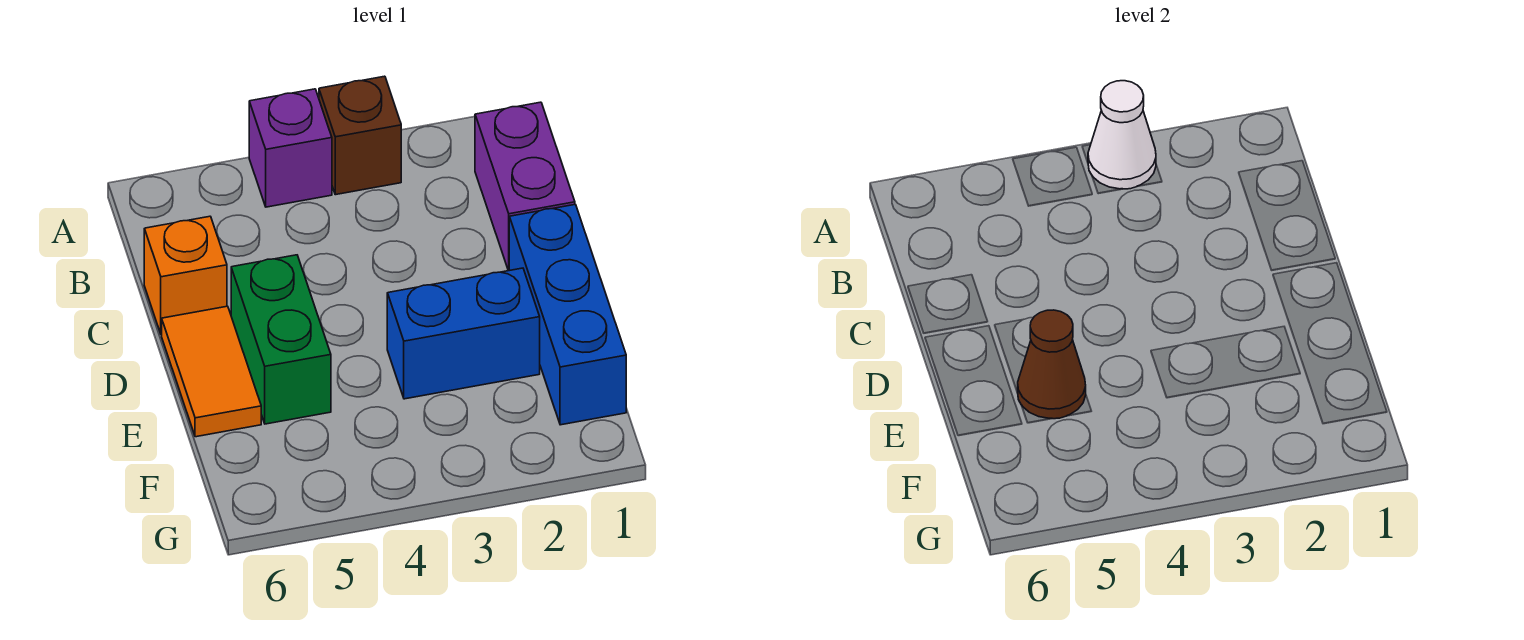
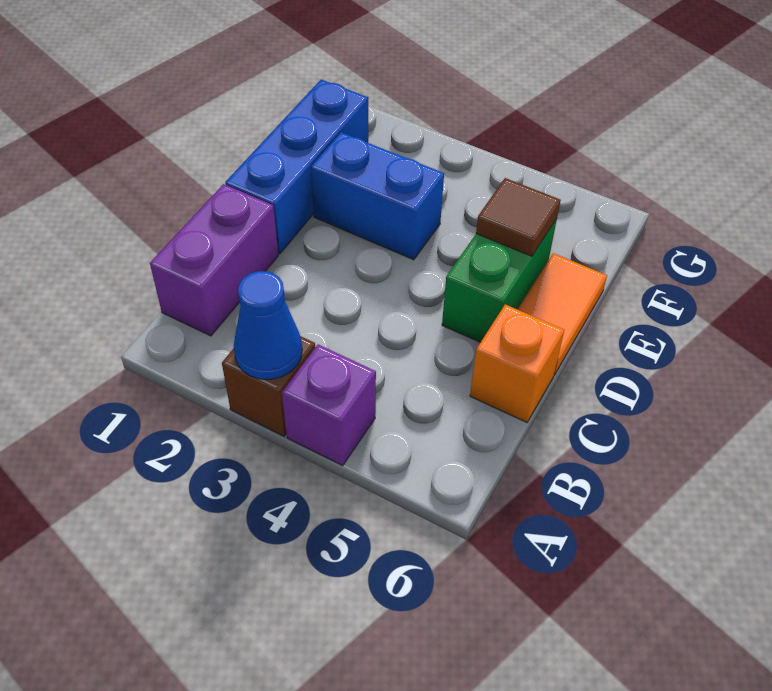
white cone A3 level 2 -> blue cone A3 level 2
brown cone E5 level 2 -> brown tile E5 level 2

